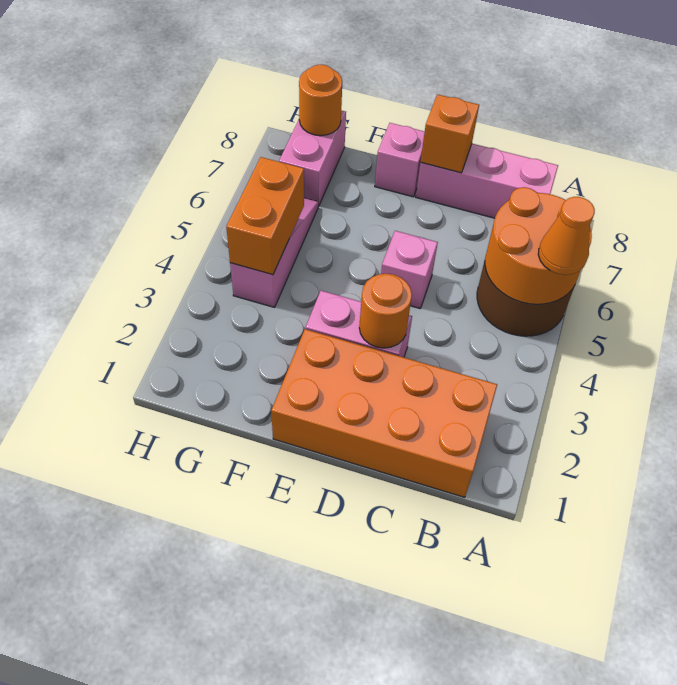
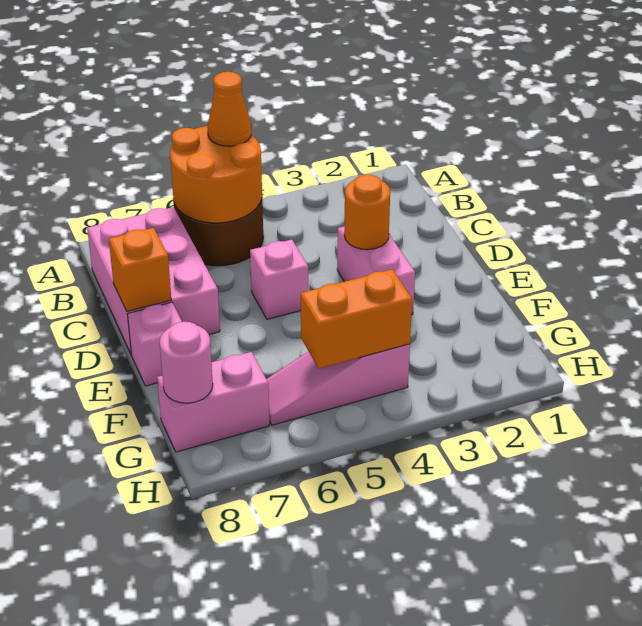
orange brick B1:E2 level 1 -> none
pink brick B8:D8 level 1 -> pink brick B7:D8 level 1
orange round brick G8 level 2 -> pink round brick G8 level 2

